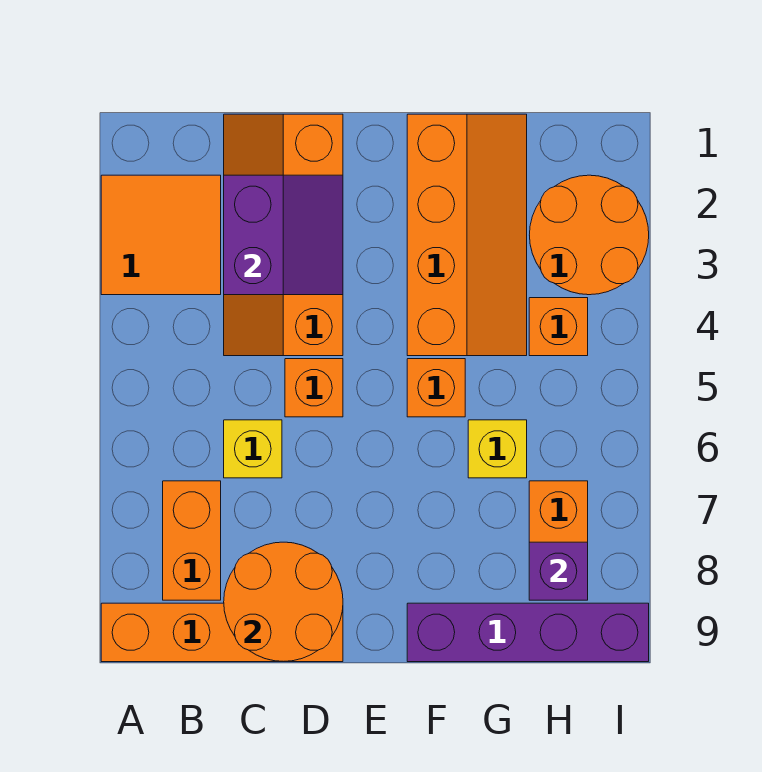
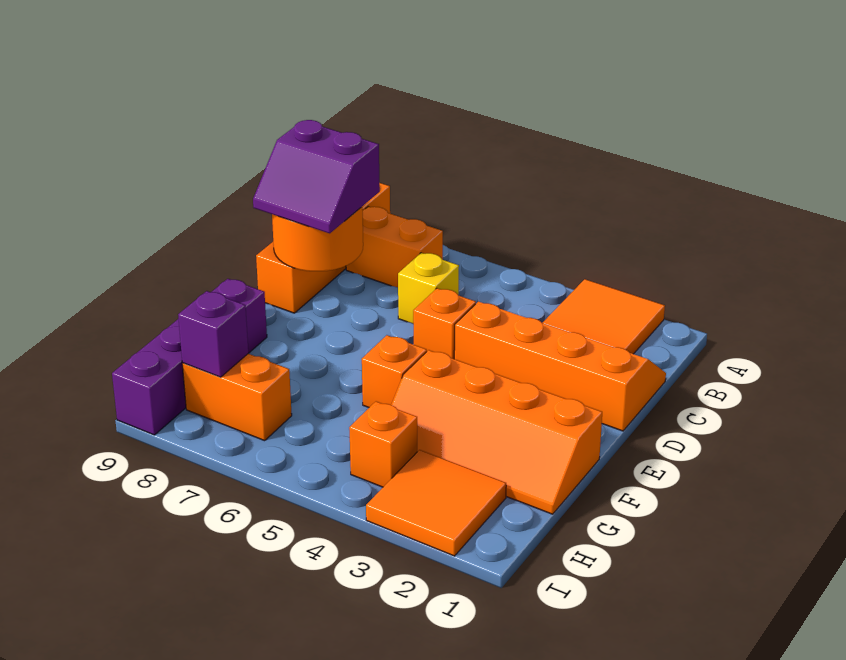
purple slope C2:D3 level 2 top C -> purple slope C8:D9 level 3 top C
yellow brick G6 level 1 -> none
orange round brick H2:I3 level 1 -> orange tile H2:I3 level 1

